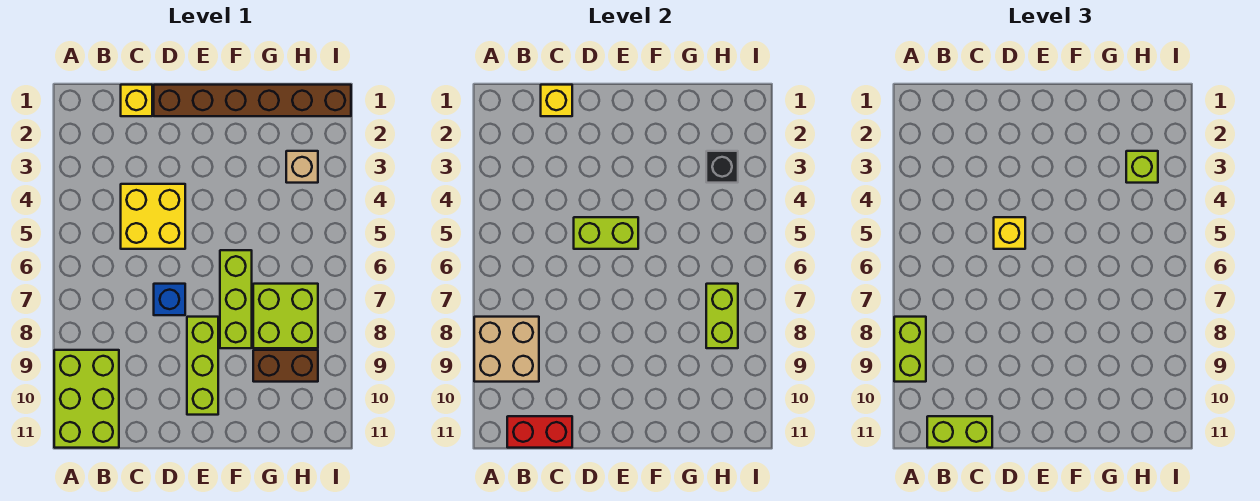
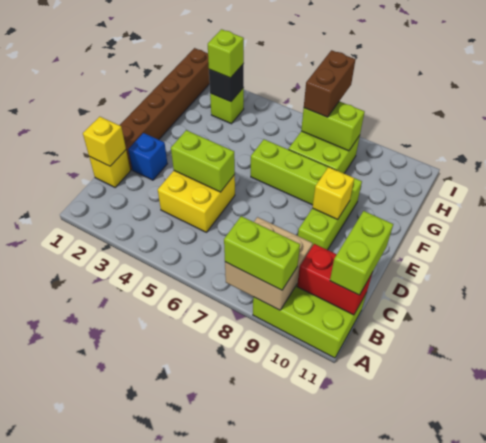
red brick B11:C11 level 2 -> red brick B10:B11 level 2
lime brick D5:E5 level 2 -> lime brick D4:D5 level 2
yellow brick D5 level 3 -> yellow brick E9 level 2
blue brick D7 level 1 -> blue brick D2 level 1
lime brick E8:E10 level 1 -> lime brick D9:F9 level 1
brown brick G9:H9 level 1 -> brown brick H7:I7 level 3
tan brick H3 level 1 -> lime brick H3 level 1

